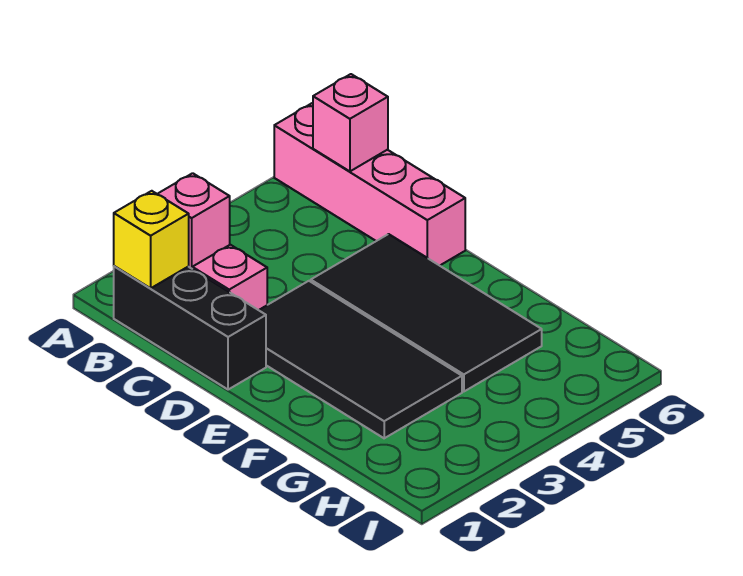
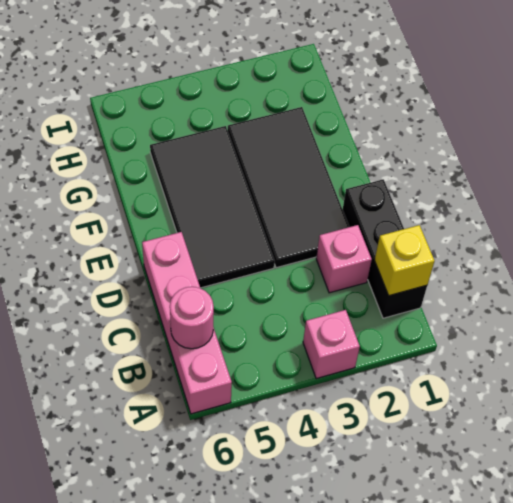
pink brick B6 level 2 -> pink round brick B6 level 2

